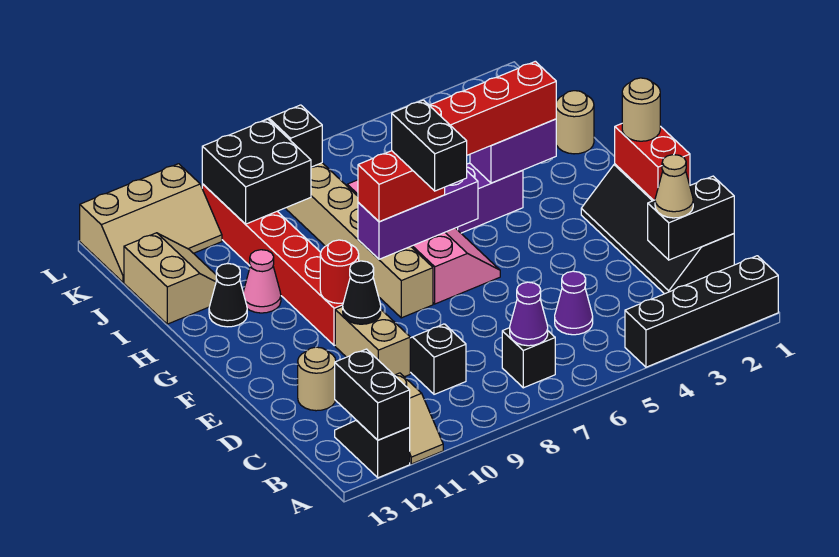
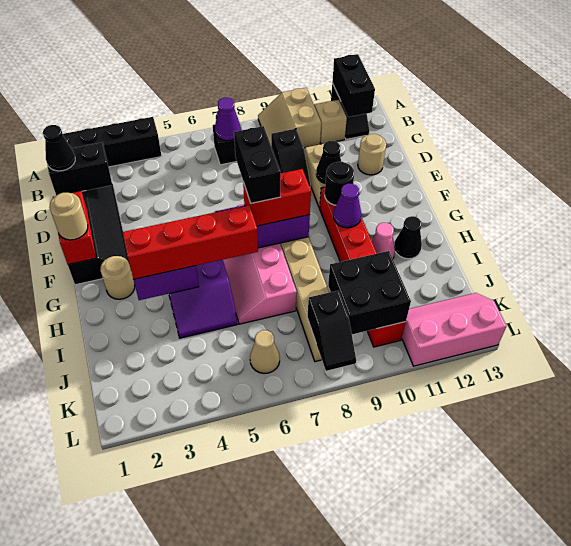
none -> black cone C1 level 3
tan cone C2 level 3 -> tan cone K6 level 1
purple cone C5 level 1 -> purple cone G10 level 2
red round brick F10 level 2 -> black round brick F10 level 2
tan round brick I1 level 1 -> tan round brick G2 level 1
tan slope I12:J13 level 1 top 13 -> tan slope A9:B10 level 1 top 10
tan slope K11:L13 level 1 top L -> pink slope K11:L13 level 1 top L

